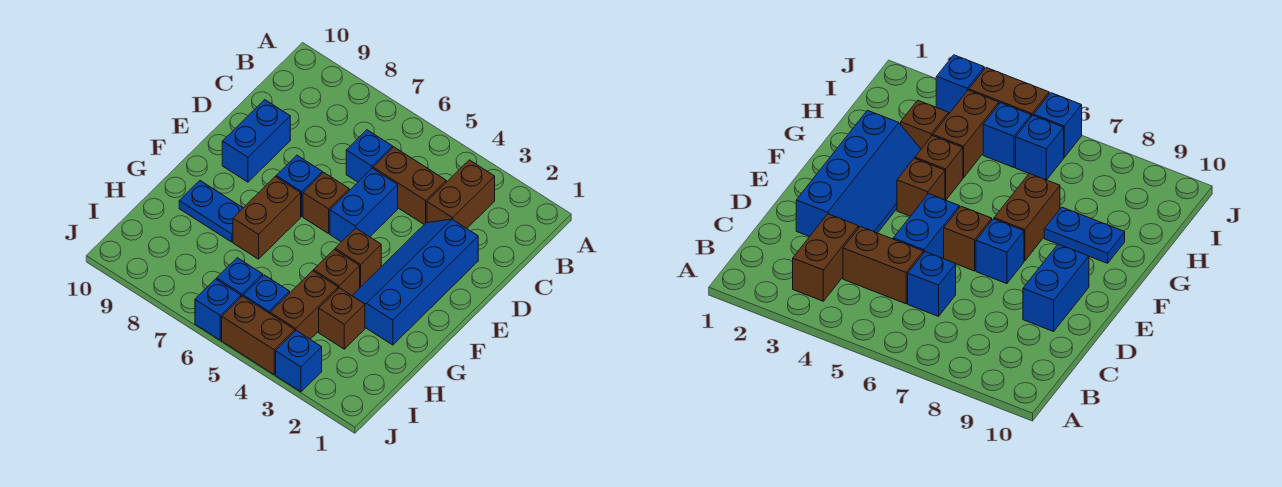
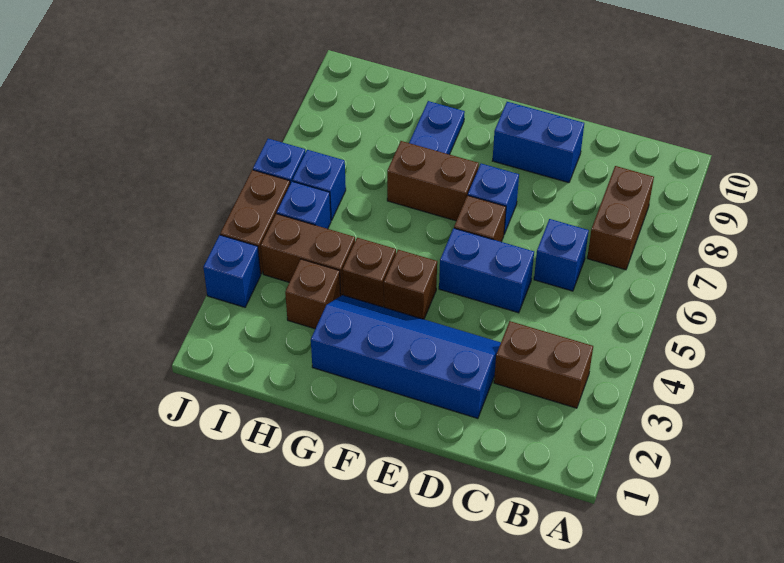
brown brick C4:C5 level 1 -> brown brick B7:B8 level 1

